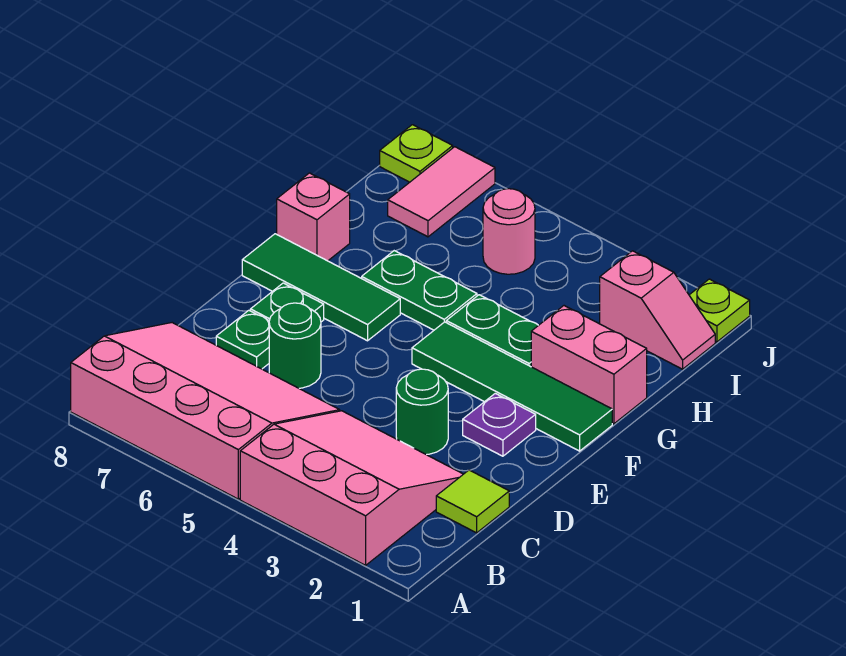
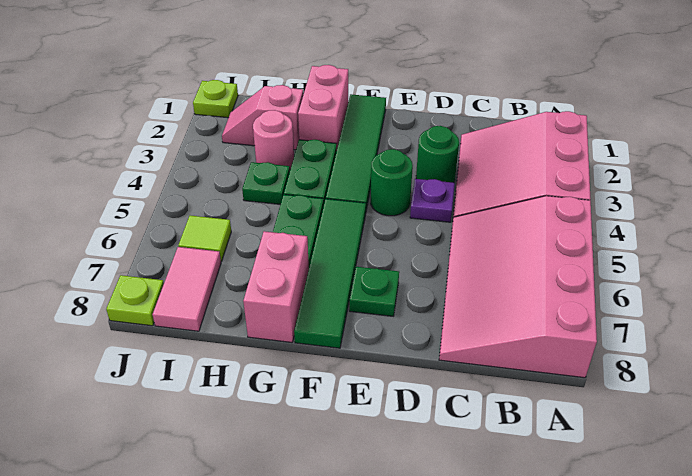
lime tile C1 level 1 -> lime tile I6 level 1
green round brick D6 level 1 -> green round brick E4 level 1
green plate D7 level 1 -> green plate H4 level 1
purple plate E2 level 1 -> purple plate D4 level 1
green tile F6:F8 level 1 -> green tile F5:F8 level 1
pink brick G8 level 1 -> pink brick G7:G8 level 1
pink slope I1:I2 level 1 top 2 -> pink slope H2:I2 level 1 top H
pink round brick I5 level 1 -> pink round brick H3 level 1
pink tile I7:J7 level 1 -> pink tile I7:I8 level 1

